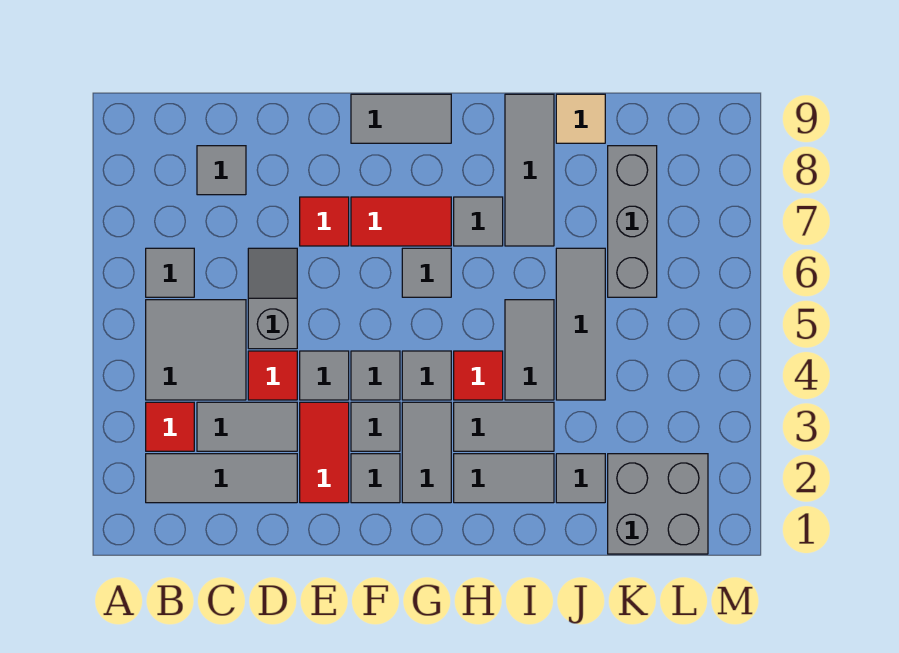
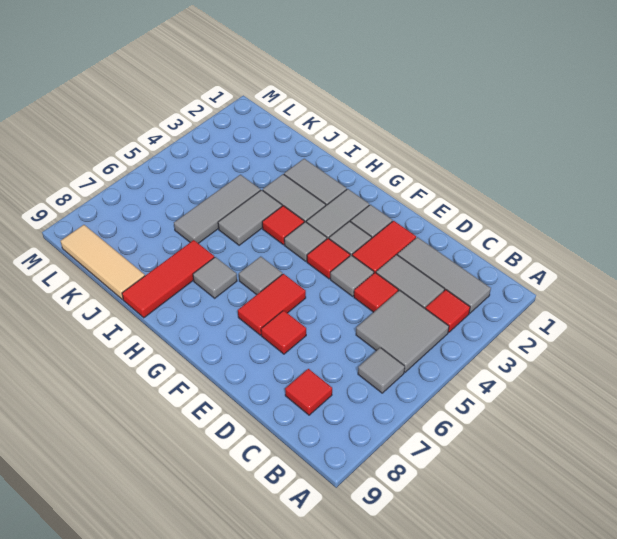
grey tile C8 level 1 -> red tile C8 level 1
grey slope D5:D6 level 1 top 5 -> none
grey tile F4 level 1 -> red tile F4 level 1
red tile F7:G7 level 1 -> red tile F6:F7 level 1
grey tile F9:G9 level 1 -> none
grey tile I7:I9 level 1 -> red tile I7:I9 level 1
grey tile J2 level 1 -> none
tan tile J9 level 1 -> tan tile J9:L9 level 1
grey brick K1:L2 level 1 -> none
grey brick K6:K8 level 1 -> none

